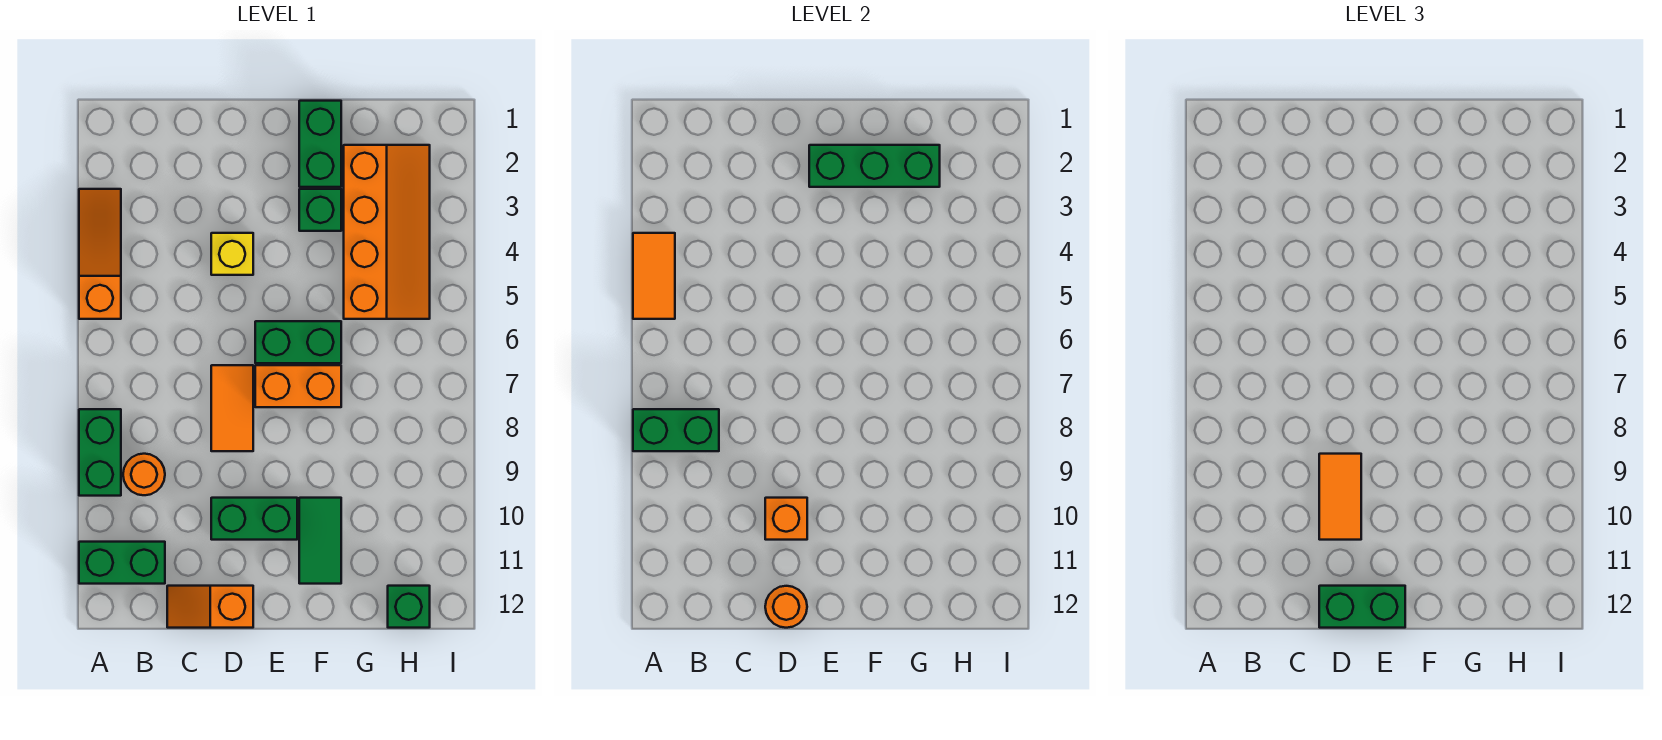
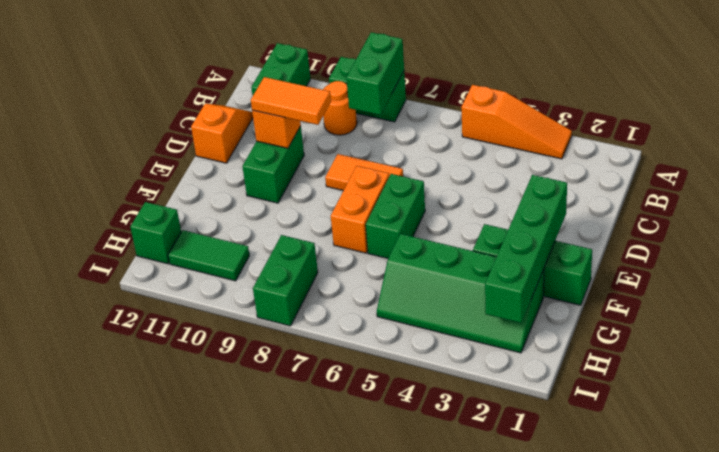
orange tile A4:A5 level 2 -> none
yellow brick D4 level 1 -> none
orange round brick D12 level 2 -> none
green brick D12:E12 level 3 -> green brick H8:I8 level 1
green brick E2:G2 level 2 -> green brick E2:H2 level 2
green tile F10:F11 level 1 -> green tile H10:H11 level 1
orange slope G2:H5 level 1 top G -> green slope G2:H5 level 1 top G

